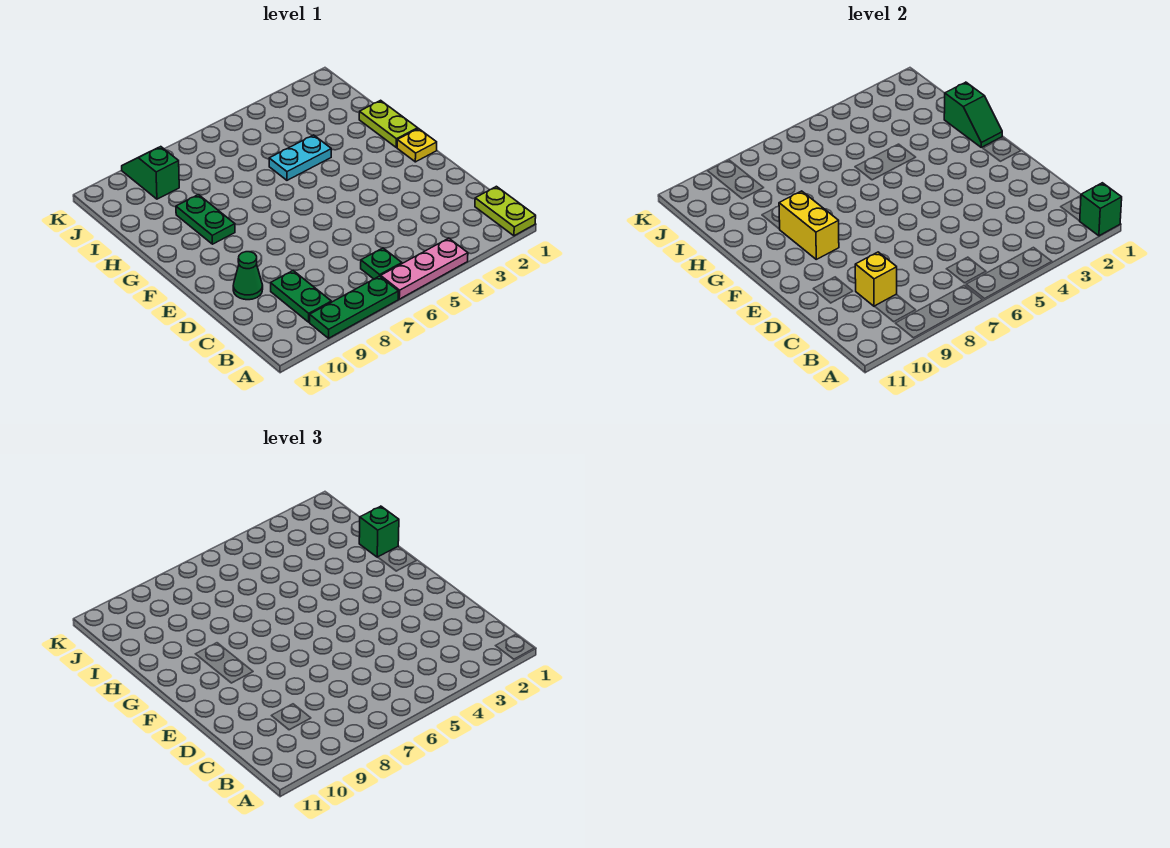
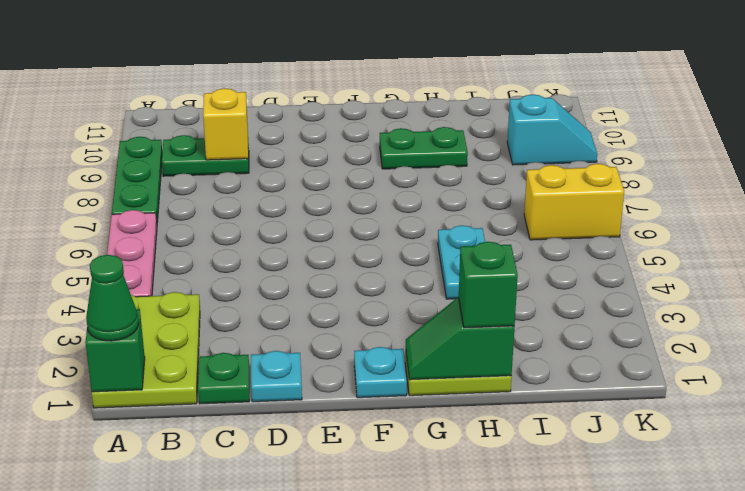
lime plate A1:B1 level 1 -> lime plate A1:B3 level 1
green plate B6 level 1 -> green plate C1 level 1
none -> cyan plate D1 level 1
green cone D10 level 1 -> green cone A1 level 3
yellow plate F1 level 1 -> cyan plate F1 level 1
yellow brick F9:G9 level 2 -> yellow brick J6:K6 level 1
green slope J9:K9 level 1 top J -> cyan slope J9:K9 level 1 top J

